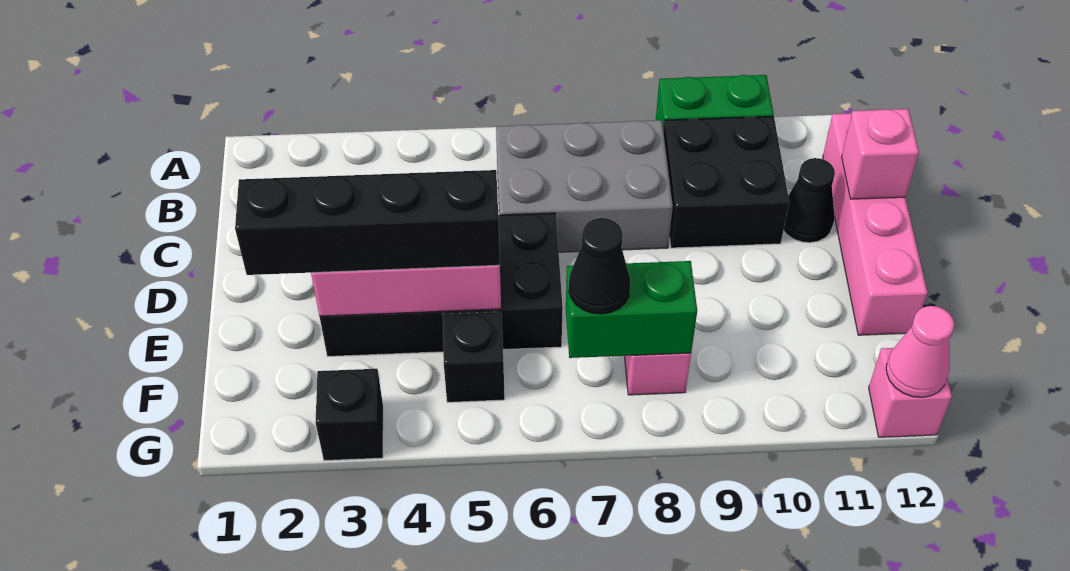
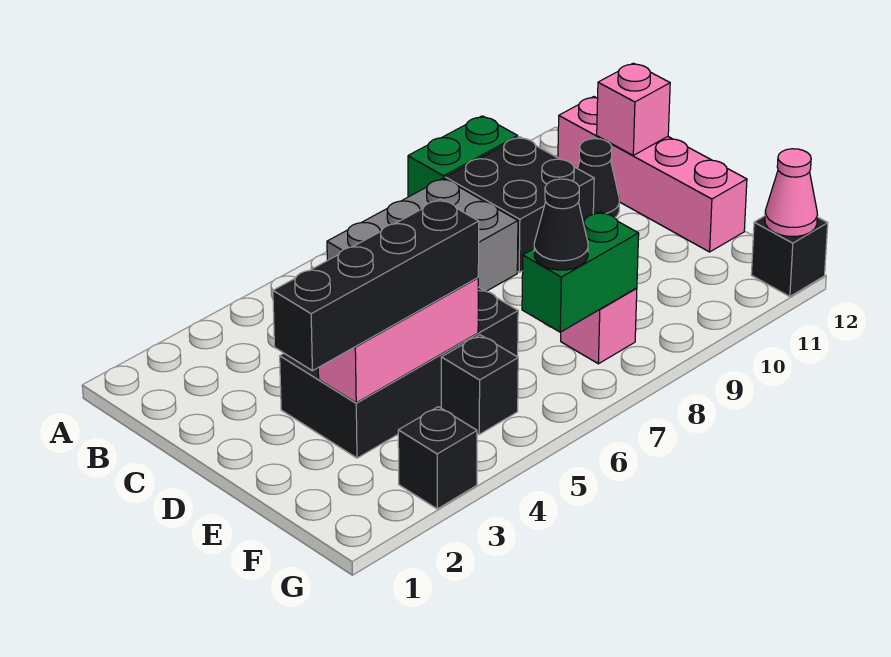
pink brick G12 level 1 -> black brick G12 level 1

